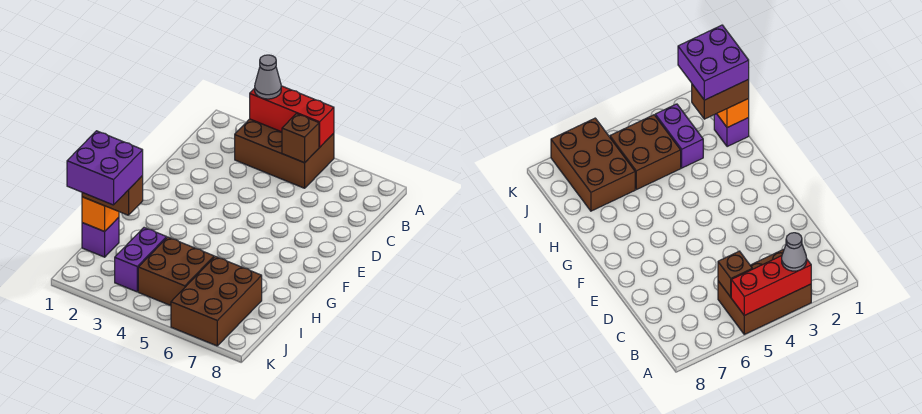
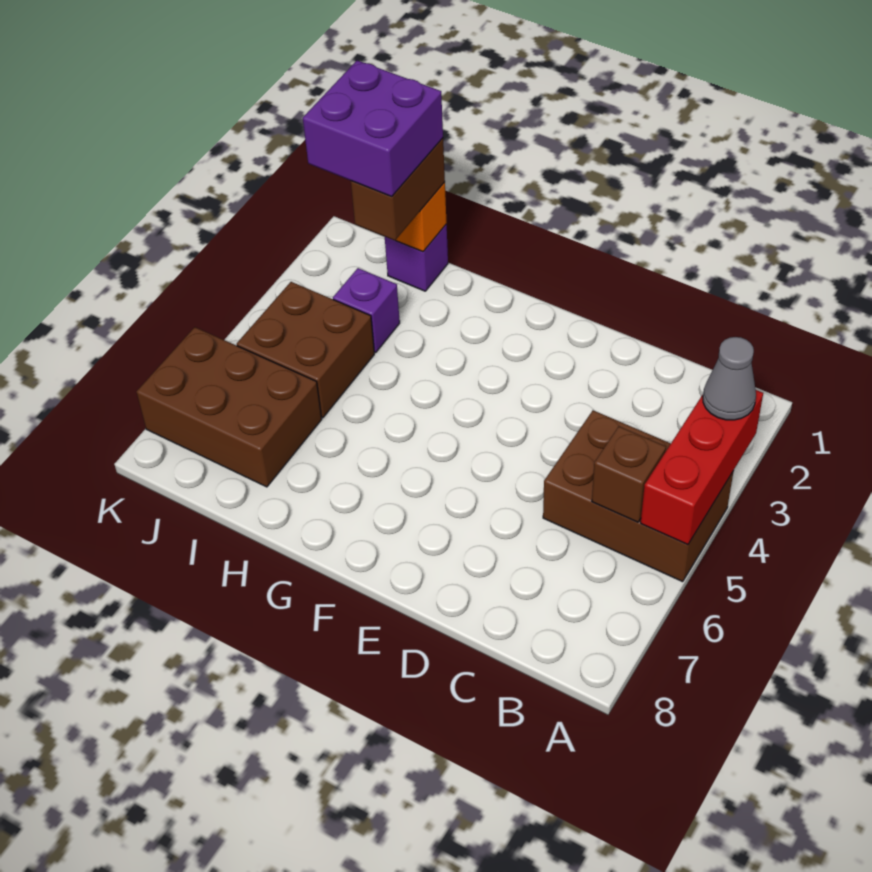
brown brick A3:B5 level 1 -> brown brick A4:C5 level 1
purple brick I3:J3 level 1 -> purple brick I3 level 1

